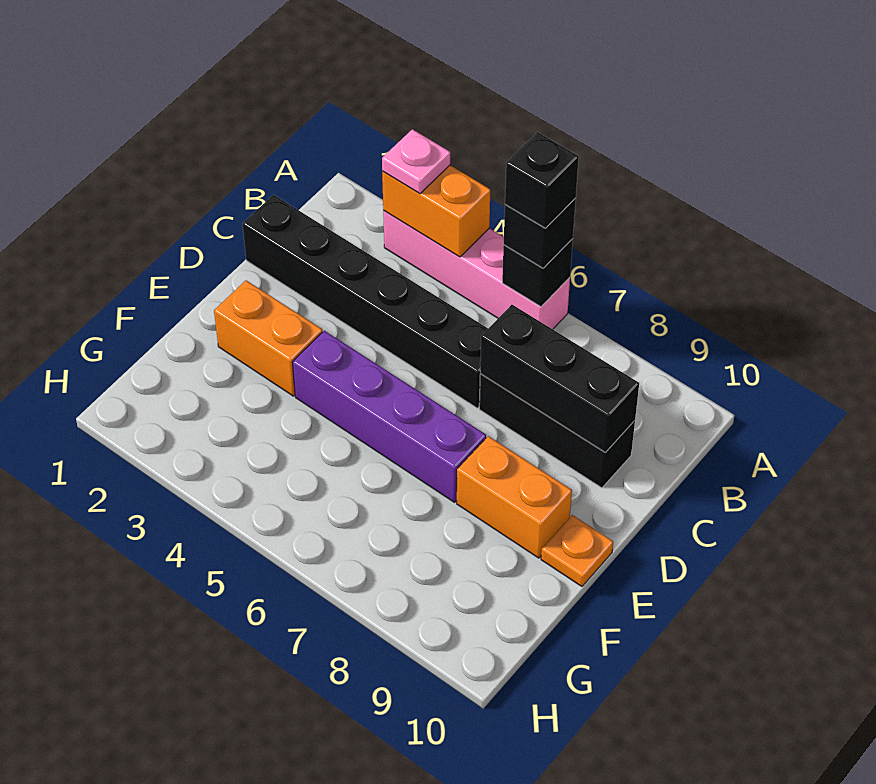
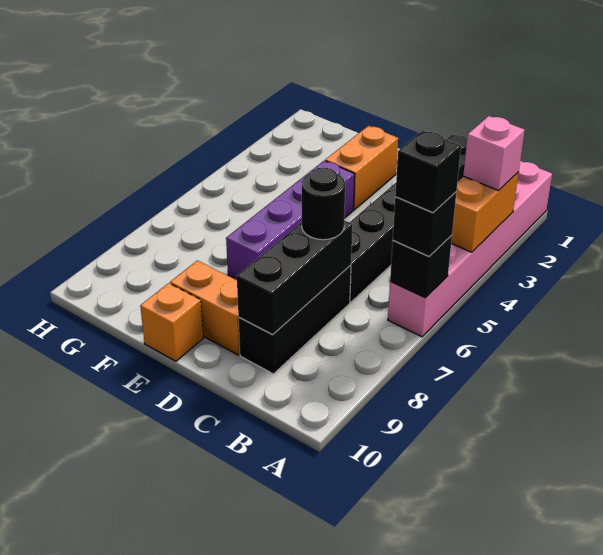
pink brick A3:A6 level 1 -> pink brick A1:A6 level 1
pink plate A3 level 3 -> pink brick A3 level 3
none -> black round brick C7 level 3
orange brick E8:E9 level 1 -> orange brick D9:E9 level 1
orange plate E10 level 1 -> orange brick E10 level 1

